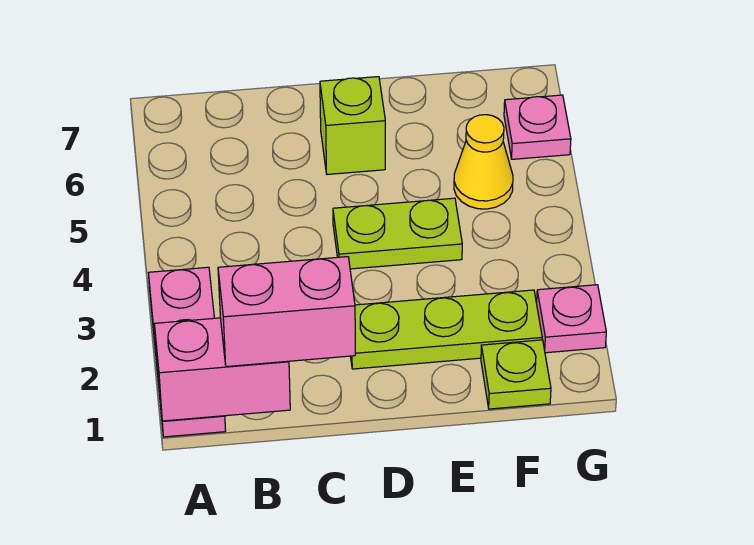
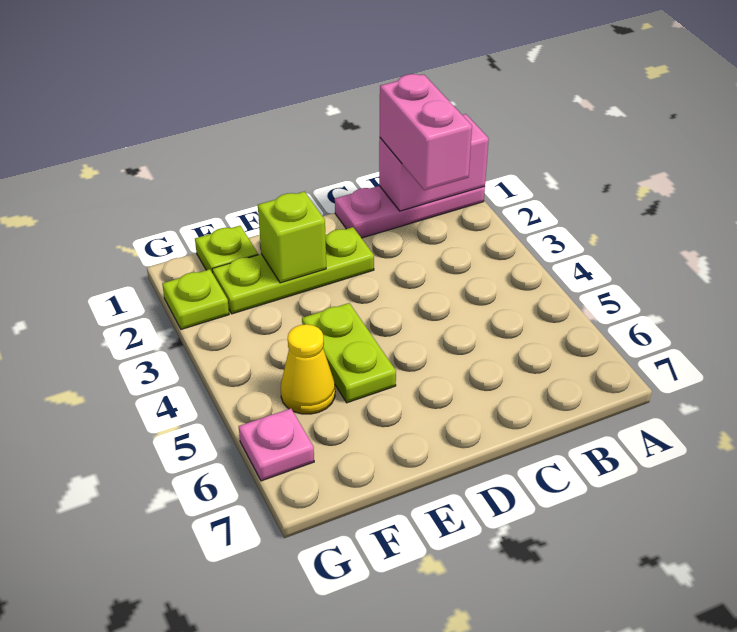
pink plate A1:A3 level 1 -> pink plate A1:C1 level 1
pink brick B1:C1 level 3 -> pink brick B1:B2 level 3
lime plate D4:E4 level 1 -> lime plate E4:E5 level 1
lime brick D6 level 1 -> lime brick E2 level 2
pink plate G2 level 1 -> lime plate G2 level 1

